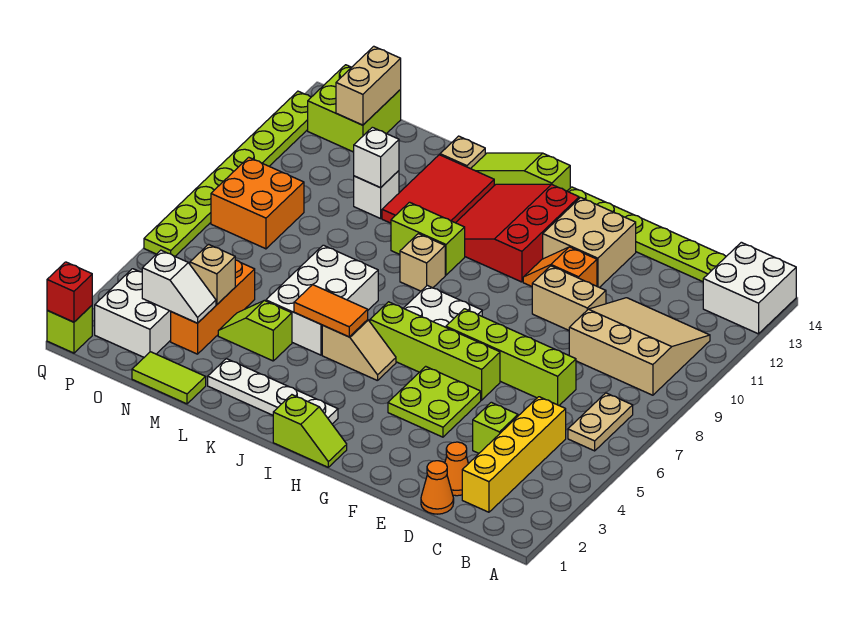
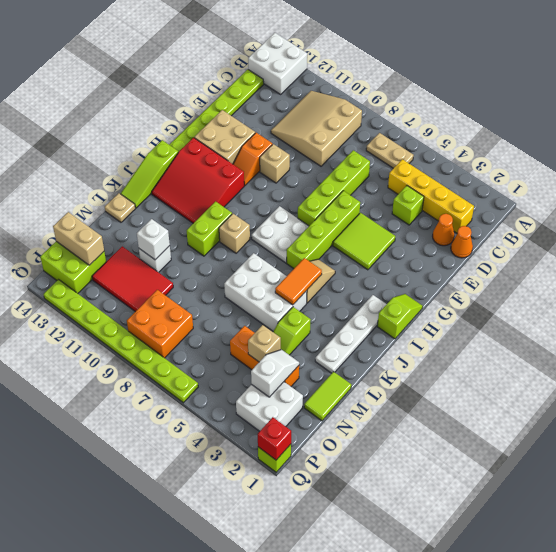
tan brick E10:F10 level 1 -> tan brick F10 level 1
lime plate F4:G5 level 1 -> lime tile F4:G5 level 1
red tile K11:L13 level 1 -> red tile N10:O12 level 1

